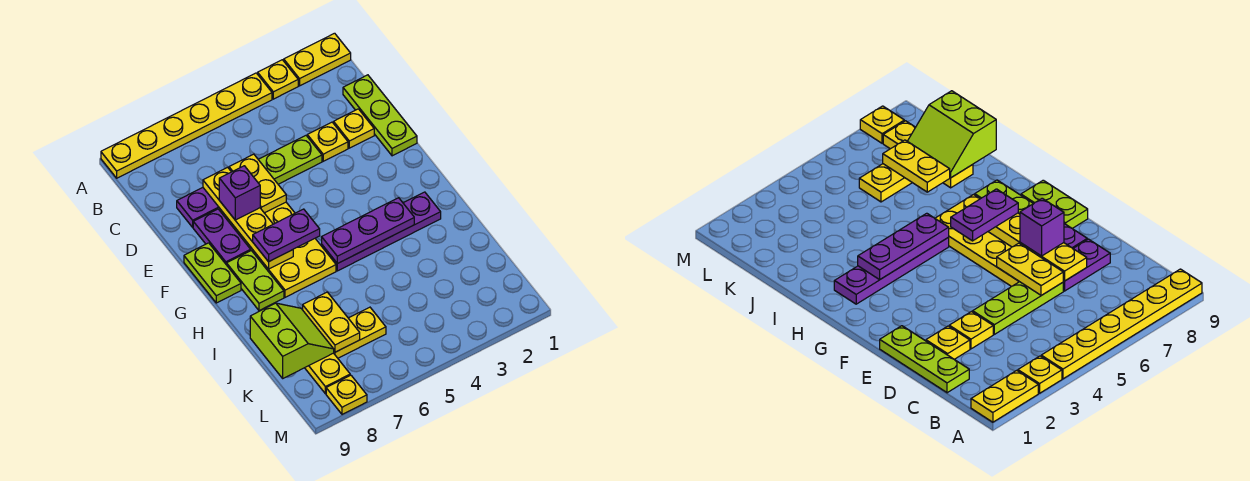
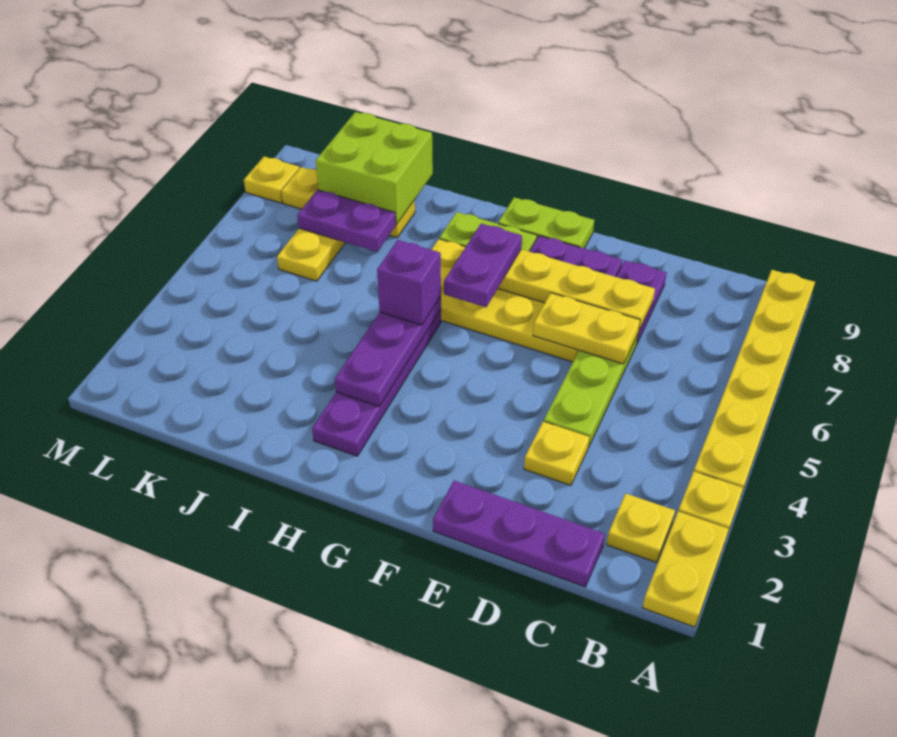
lime plate C1:E1 level 1 -> purple plate C1:E1 level 1
yellow plate D2 level 1 -> yellow plate B2 level 1
purple brick E7 level 3 -> purple brick H5 level 3
yellow plate J7:K7 level 2 -> purple plate J7:K7 level 2
lime slope J8:K9 level 2 top 9 -> lime brick J8:K9 level 2

